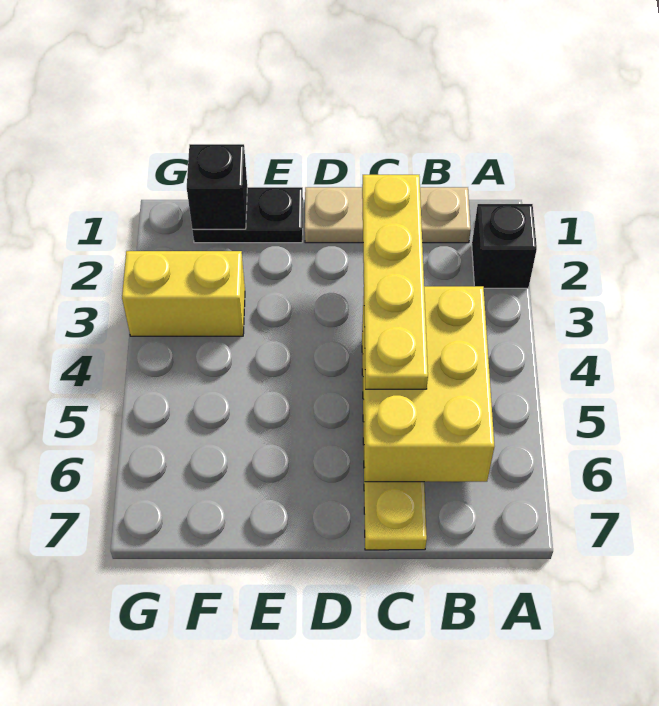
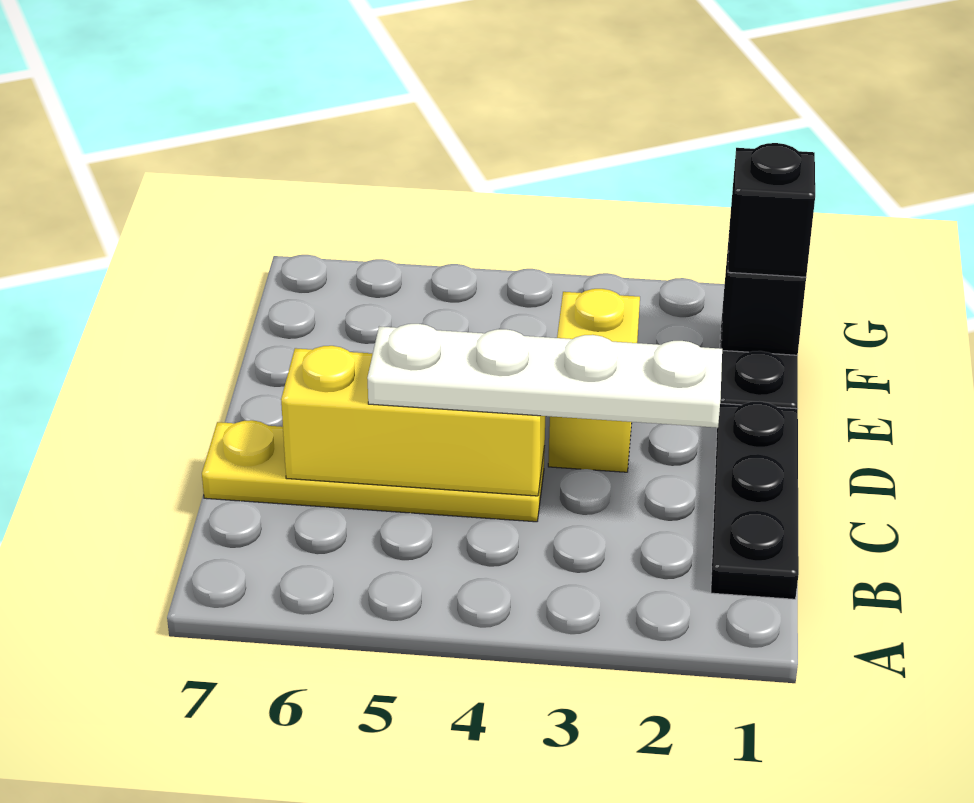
black brick A2 level 1 -> black brick F1 level 3
tan plate B1:D1 level 1 -> black plate B1:D1 level 1
yellow brick B4:C6 level 2 -> yellow brick C4:C6 level 2
yellow plate C2:C5 level 3 -> white plate C2:C5 level 3
yellow brick F3:G3 level 1 -> yellow brick D3:E3 level 1

